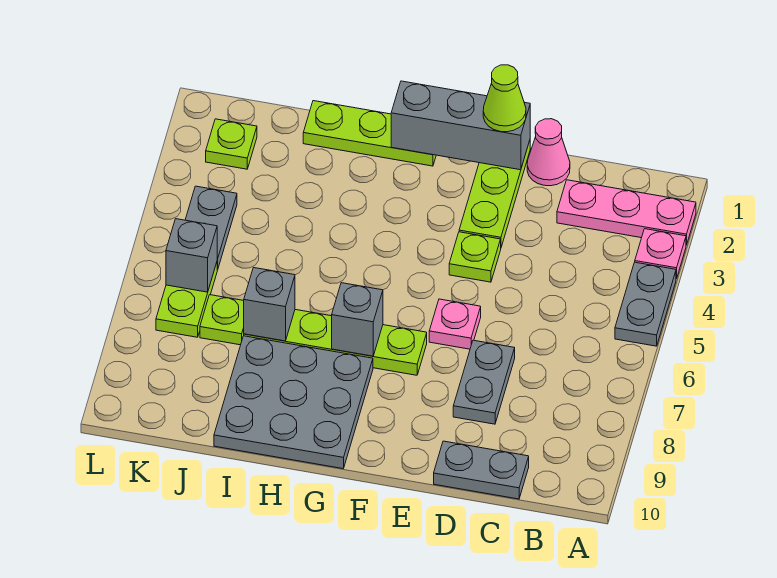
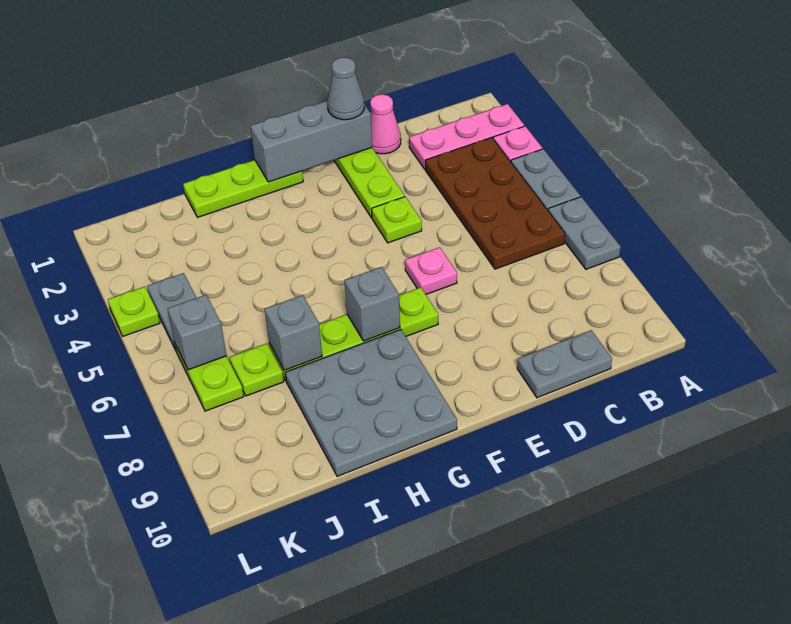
none -> brown plate B3:C6 level 1
grey plate D7:D8 level 1 -> grey plate A6:A7 level 1
lime cone E1 level 3 -> grey cone E1 level 3
lime plate K2 level 1 -> lime plate L4 level 1

